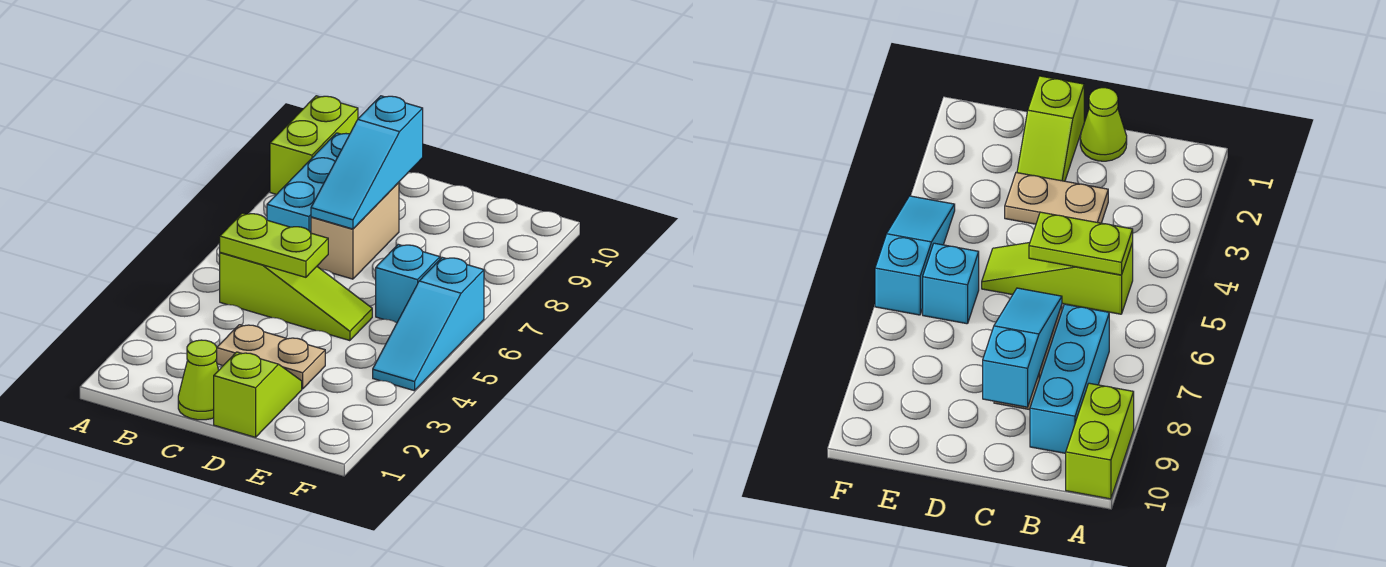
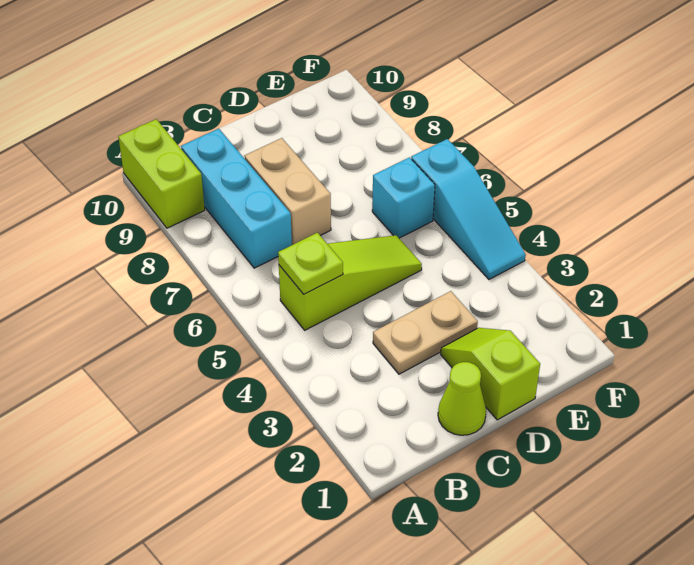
lime plate B5:C5 level 2 -> lime plate B5 level 2
cyan slope C7:C9 level 2 top 9 -> none

